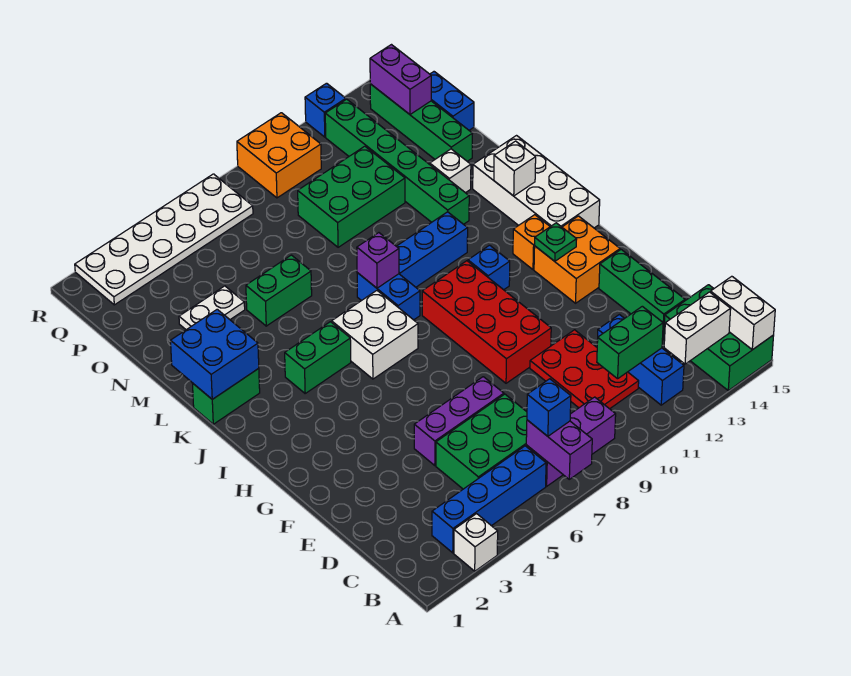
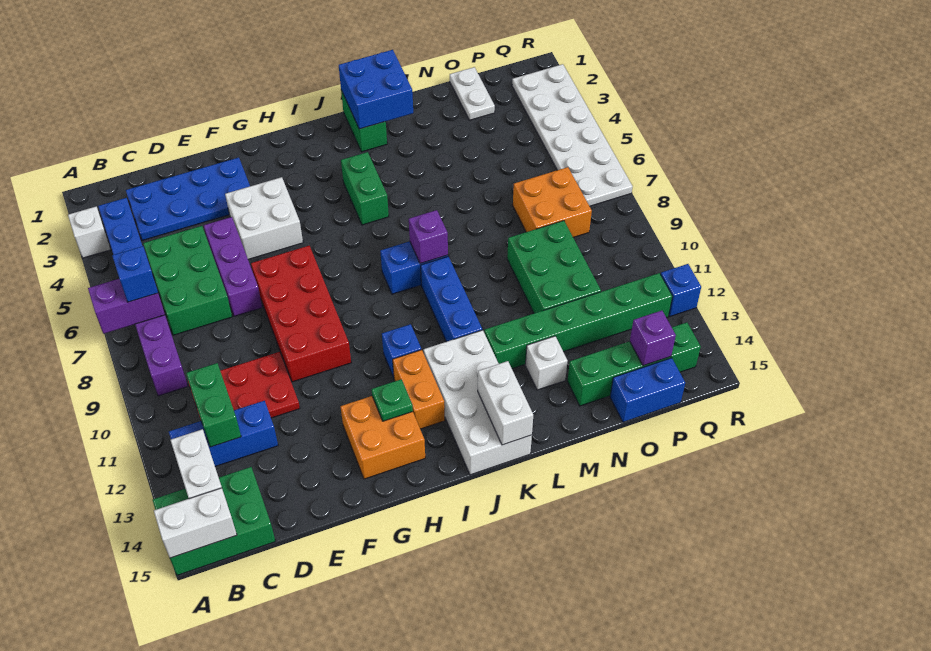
none -> blue plate C2:F3 level 1
green brick D14:F14 level 1 -> none
red brick F9:I10 level 1 -> red brick F7:G10 level 1
white brick I6:J7 level 1 -> white brick F4:G5 level 1
orange brick I13 level 1 -> orange brick I12:I13 level 1
white brick I14:L15 level 1 -> white brick J12:K15 level 1
white brick K14 level 2 -> white brick K14:K15 level 2
green brick M5:M6 level 1 -> none
white plate N3:N4 level 1 -> white plate O1:O2 level 1
purple brick P14:Q14 level 2 -> purple brick P14 level 2
orange brick Q9:R10 level 1 -> orange brick O7:P8 level 1

